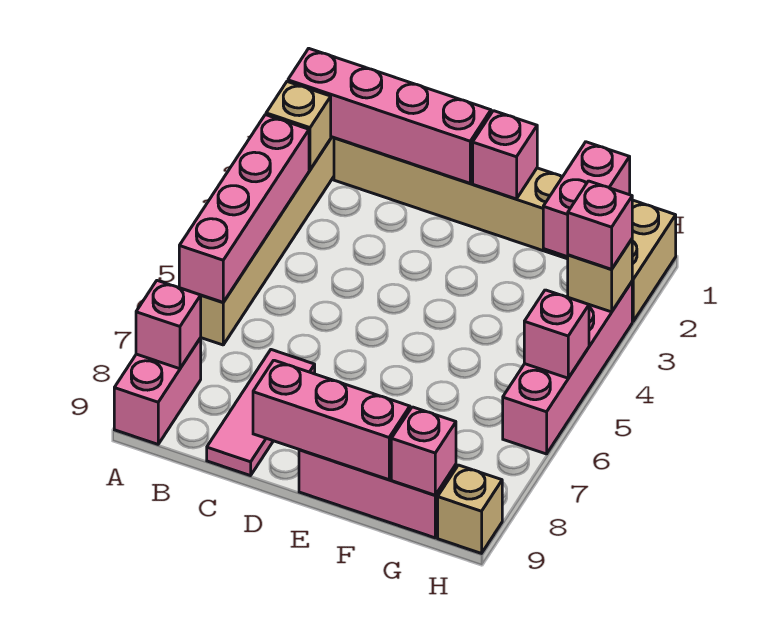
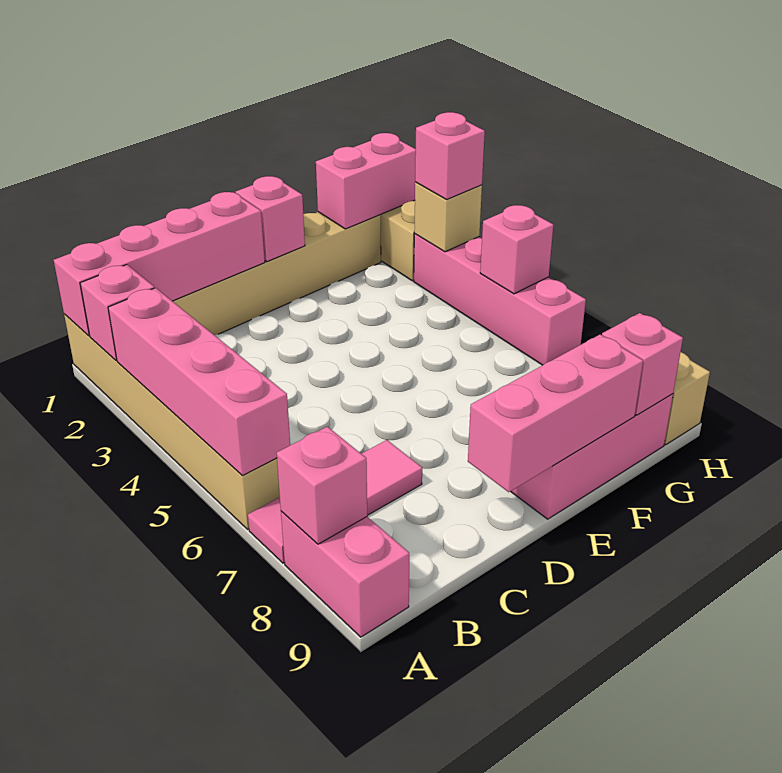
tan brick A2 level 2 -> pink brick A2 level 2
pink tile C7:C9 level 1 -> pink tile A7:C7 level 1
pink brick G1:G2 level 2 -> pink brick G1:H1 level 2

